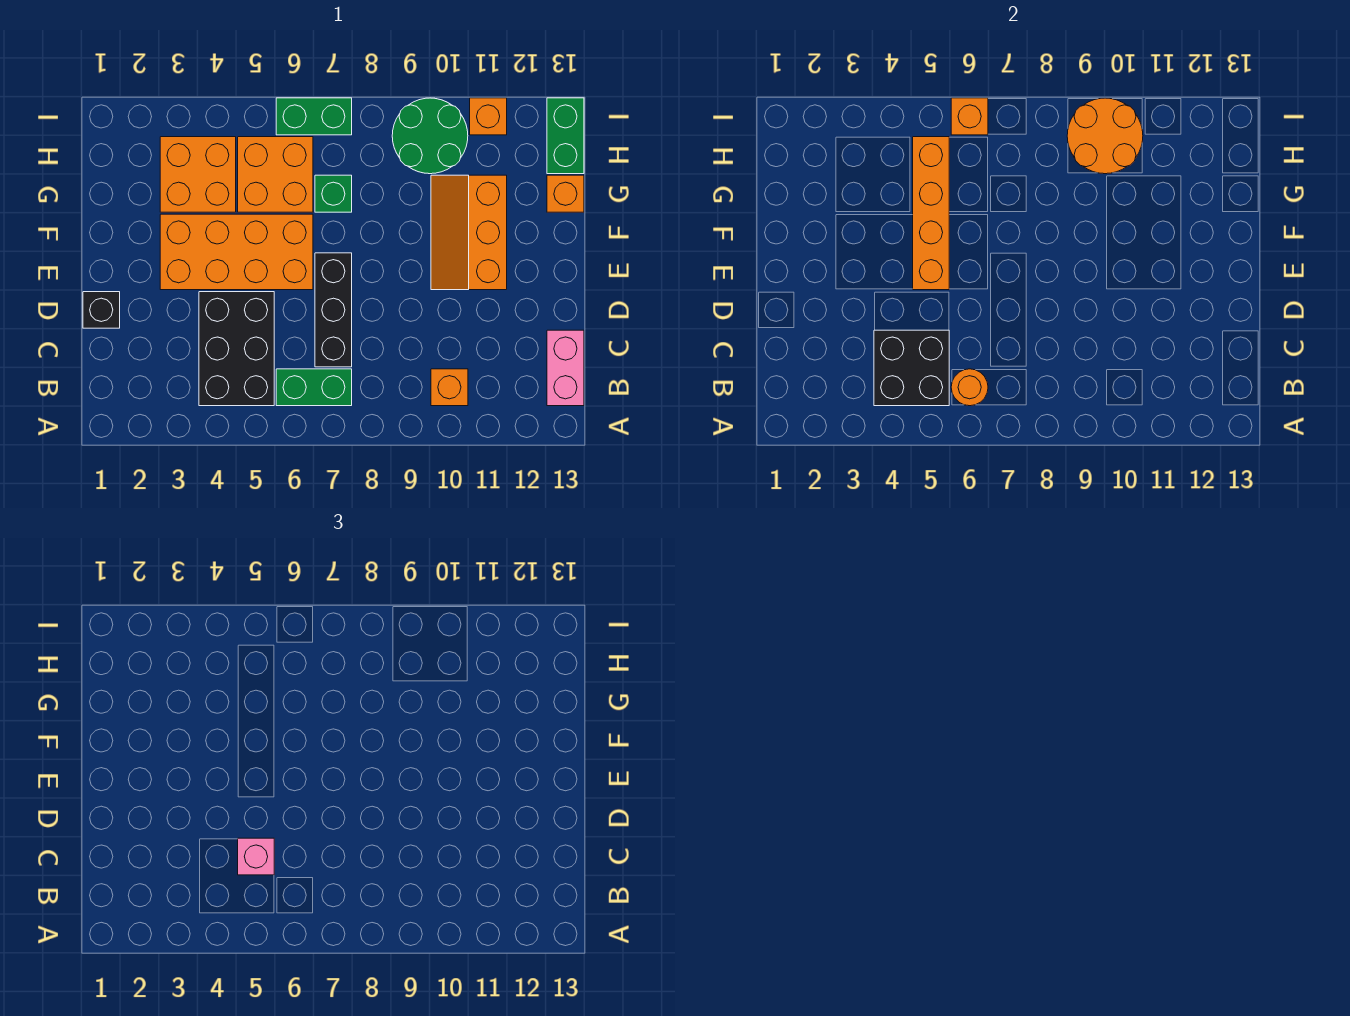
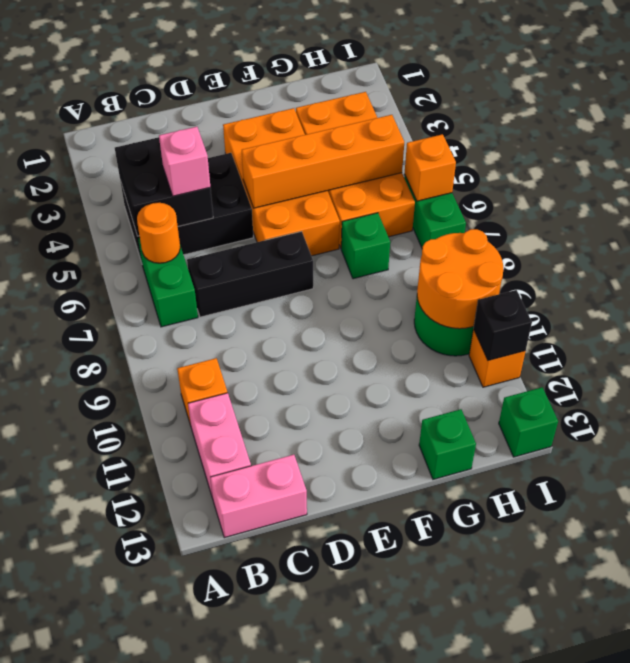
none -> pink brick B11:B12 level 1
black brick D1 level 1 -> black brick I11 level 2
orange slope E10:G11 level 1 top 11 -> none
orange brick G13 level 1 -> green brick G13 level 1
green brick H13:I13 level 1 -> green brick I13 level 1

